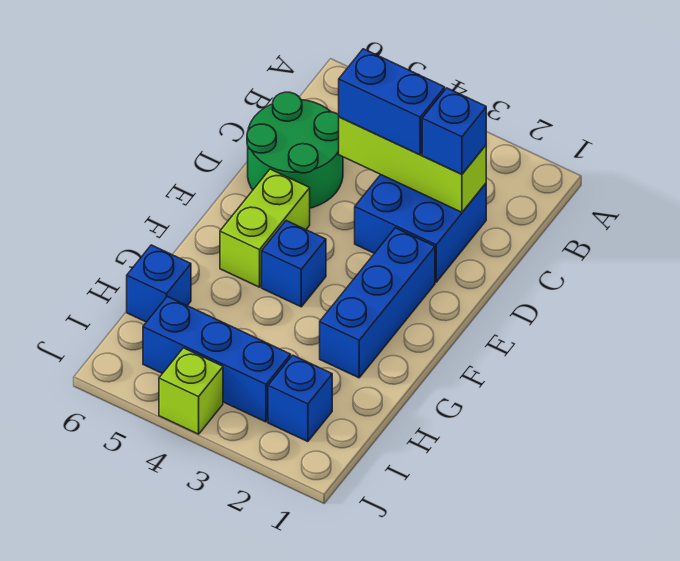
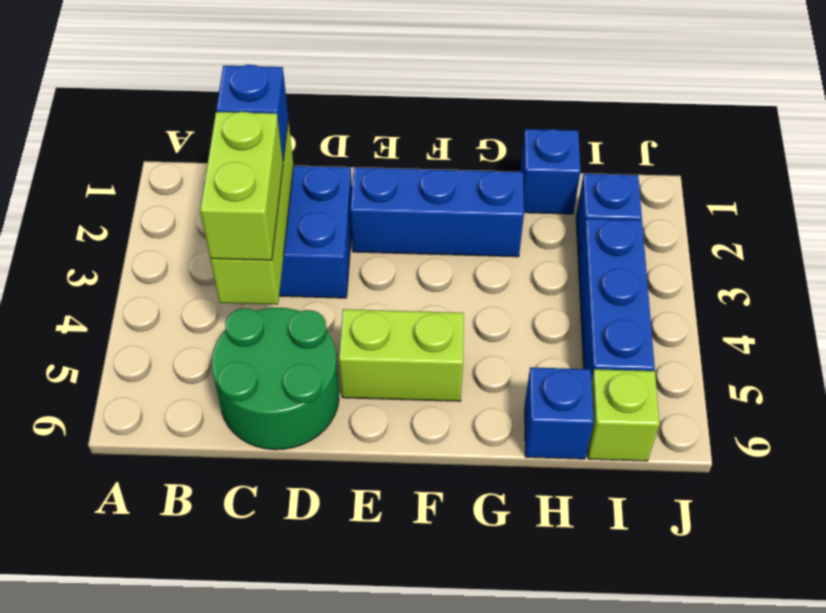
blue brick C3:C4 level 3 -> lime brick C3:C4 level 3
blue brick F4 level 1 -> blue brick H1 level 1
lime brick J4 level 1 -> lime brick I6 level 1

